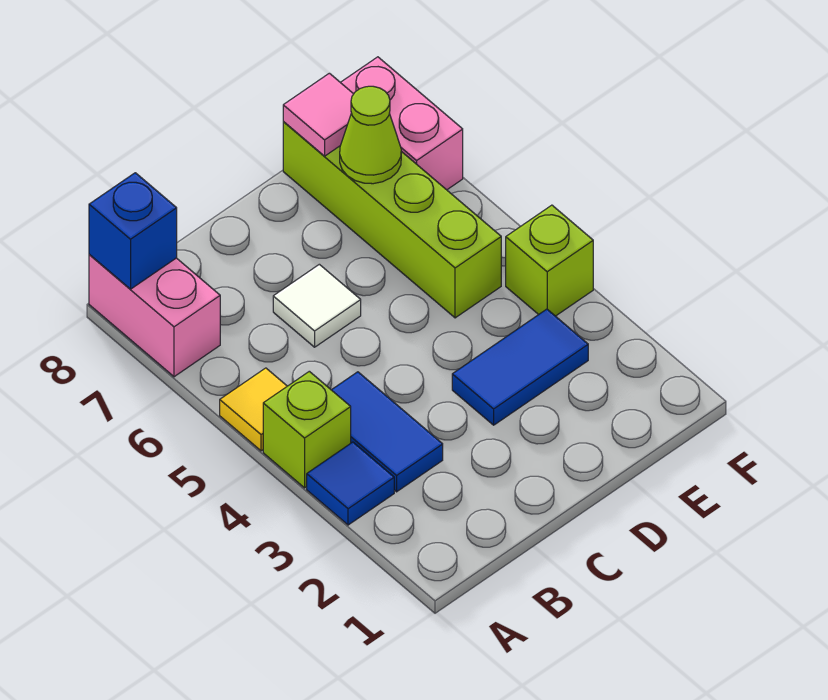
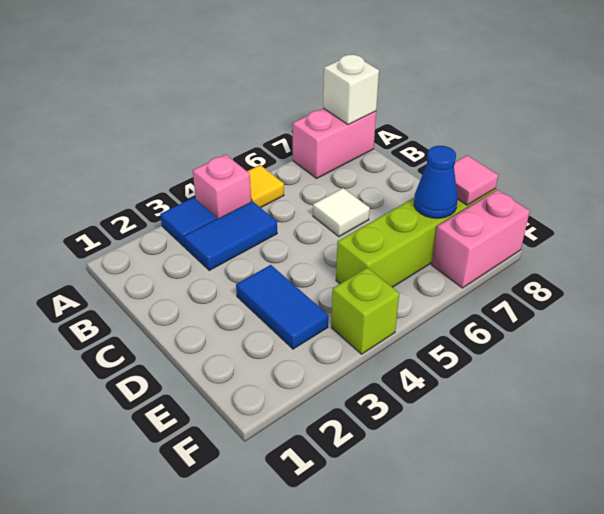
lime brick A4 level 1 -> pink brick A4 level 1
blue brick A8 level 2 -> white brick A8 level 2
lime cone E7 level 2 -> blue cone E7 level 2

